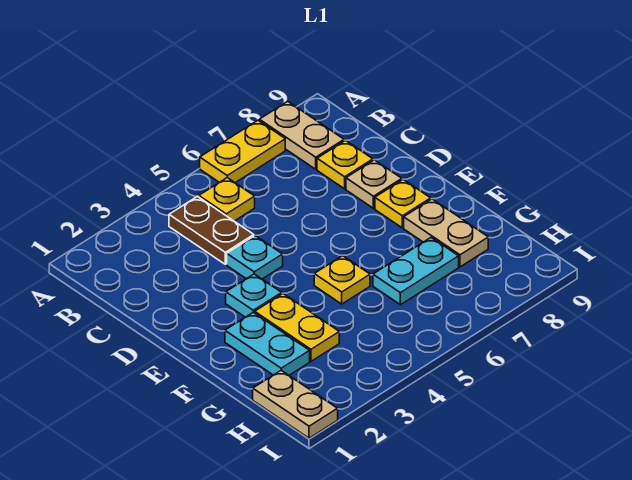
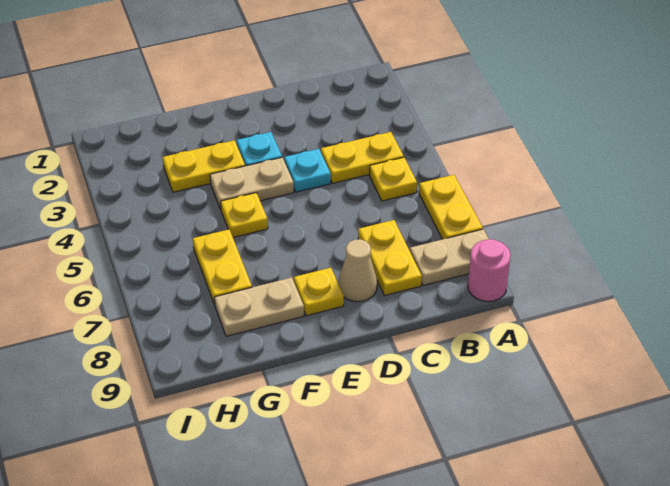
none -> pink round brick A9 level 1
brown plate B4:C4 level 1 -> yellow plate B4:C4 level 1
yellow plate C8 level 1 -> yellow plate C7:C8 level 1
tan plate D8 level 1 -> tan cone D8 level 1
cyan plate F2:G2 level 1 -> none
cyan plate G6:G7 level 1 -> yellow plate G6:G7 level 1
tan plate H1:I1 level 1 -> tan plate E4:F4 level 1

